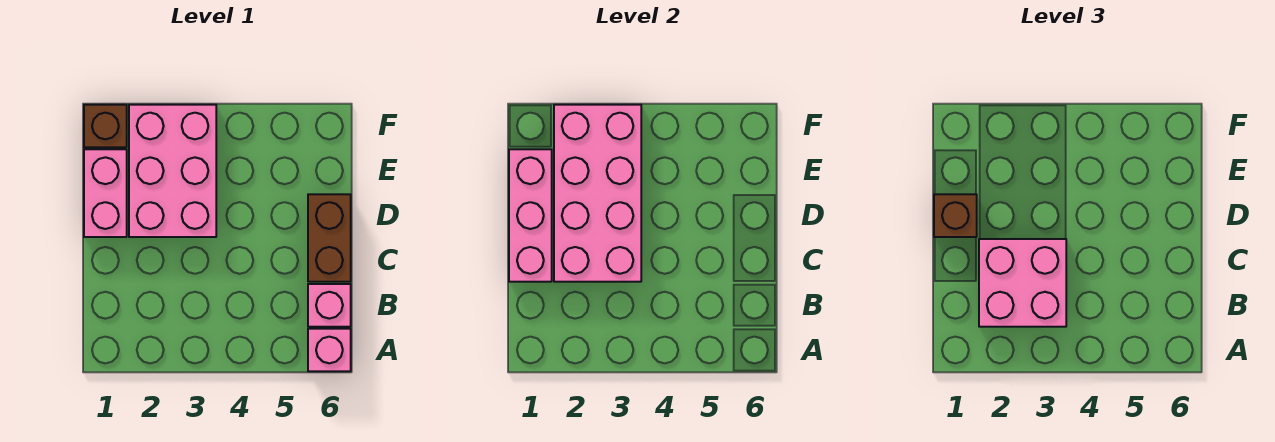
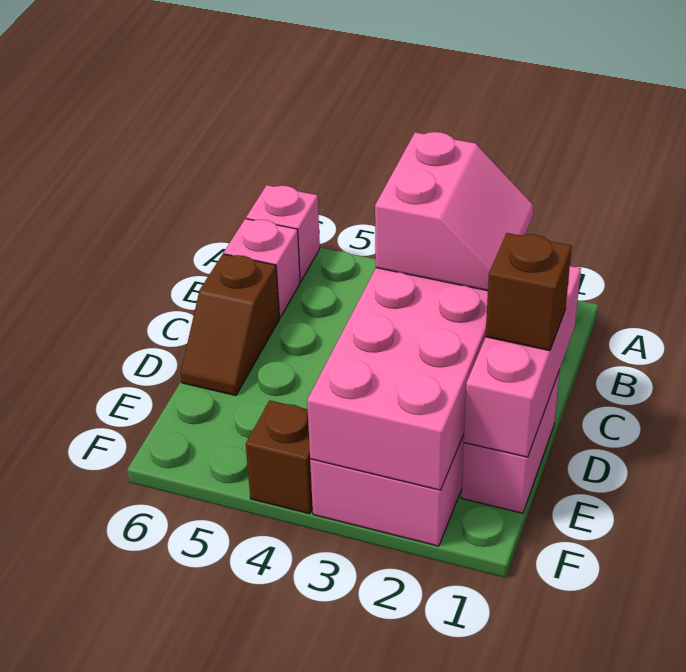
pink brick B2:C3 level 3 -> pink slope B2:C3 level 3 top 3
brown brick C6:D6 level 1 -> brown slope C6:D6 level 1 top C
brown brick F1 level 1 -> brown brick F4 level 1

